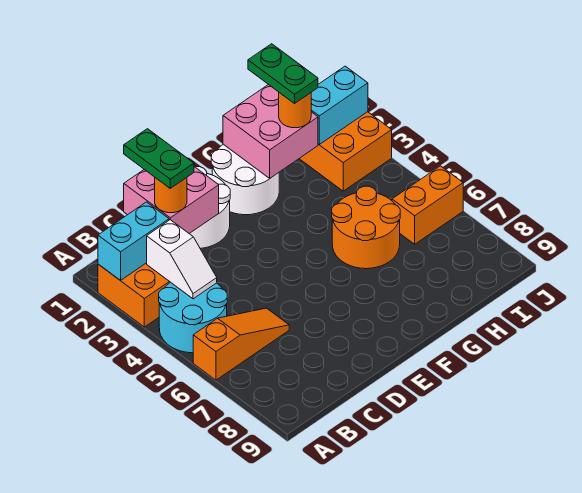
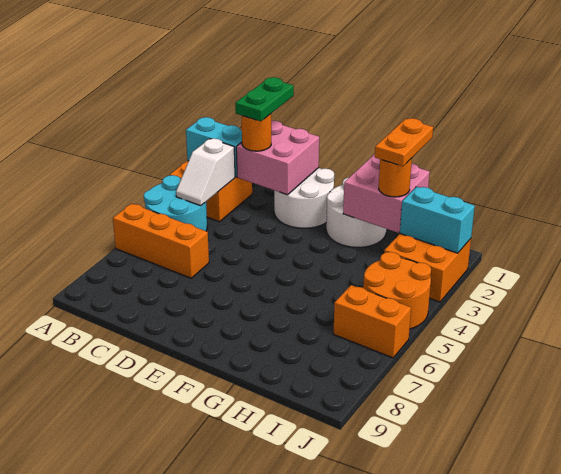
orange slope A6:C6 level 1 top A -> orange brick A6:C6 level 1
orange round brick G5:H6 level 1 -> orange round brick I4:J5 level 1
green plate H1:H2 level 4 -> orange plate H1:H2 level 4

